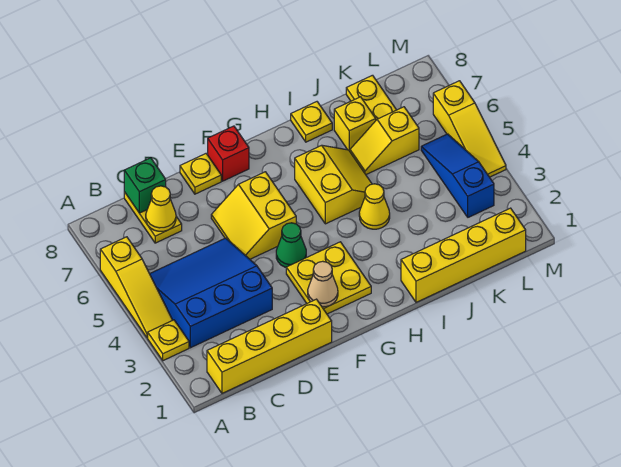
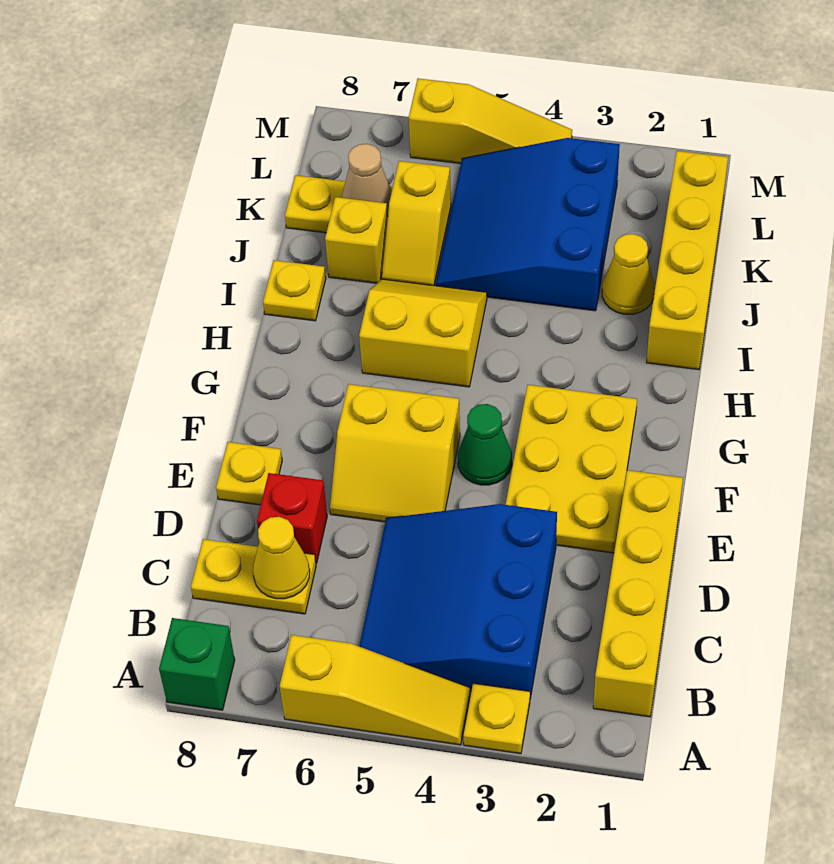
green brick C8 level 2 -> green brick A8 level 1
yellow plate F2:G3 level 1 -> yellow plate E2:G3 level 1
tan cone F2 level 2 -> tan cone K7 level 2
red brick F8 level 1 -> red brick D7 level 1
yellow cone I4 level 1 -> yellow cone J2 level 1
blue slope L3:L5 level 1 top 3 -> blue slope J3:L5 level 1 top 3

